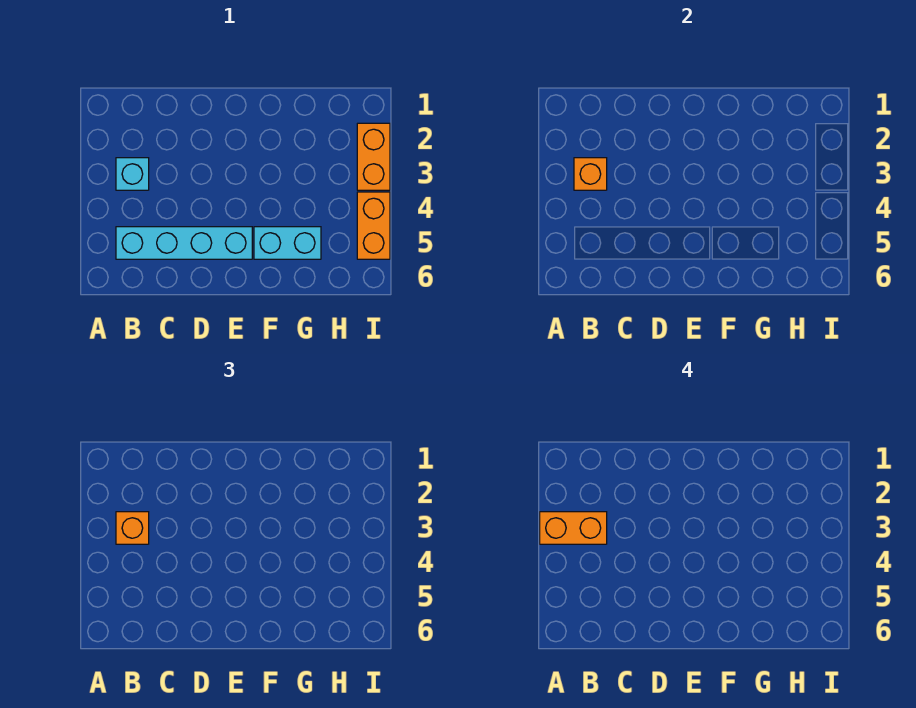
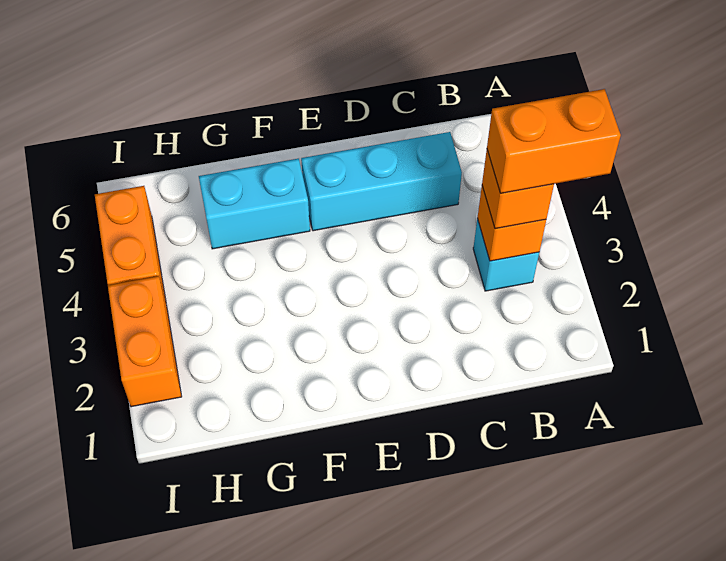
cyan brick B5:E5 level 1 -> cyan brick C5:E5 level 1

